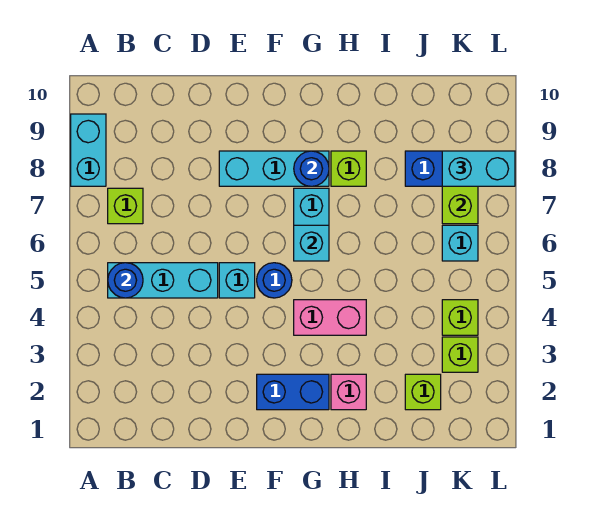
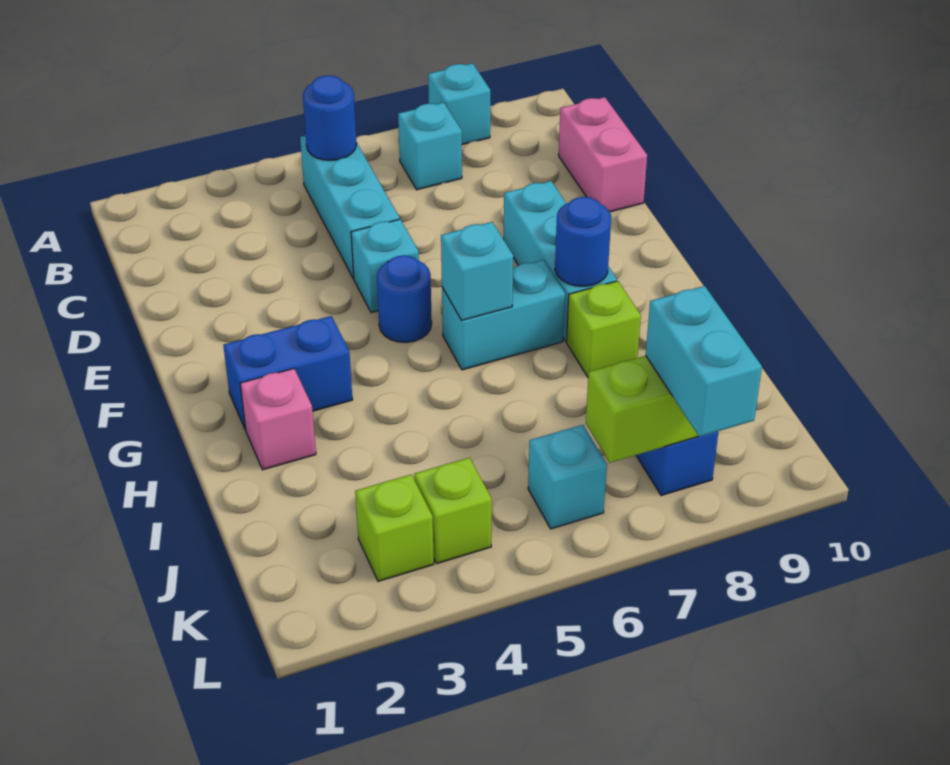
cyan brick A8:A9 level 1 -> cyan brick A8 level 1
lime brick B7 level 1 -> cyan brick B7 level 1
blue brick F2:G2 level 1 -> blue brick G2:G3 level 1
pink brick G4:H4 level 1 -> pink brick C10:D10 level 1
lime brick J2 level 1 -> none

